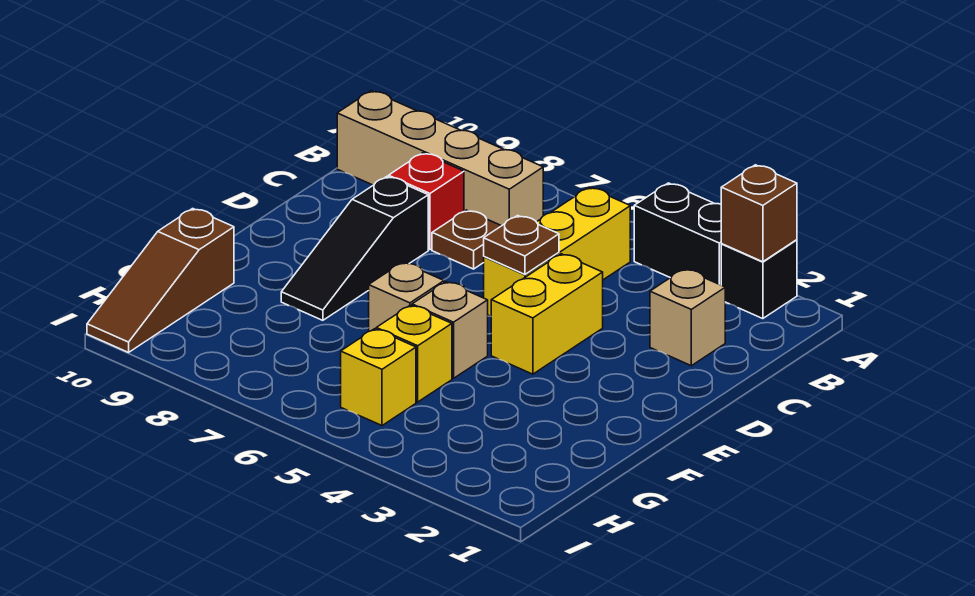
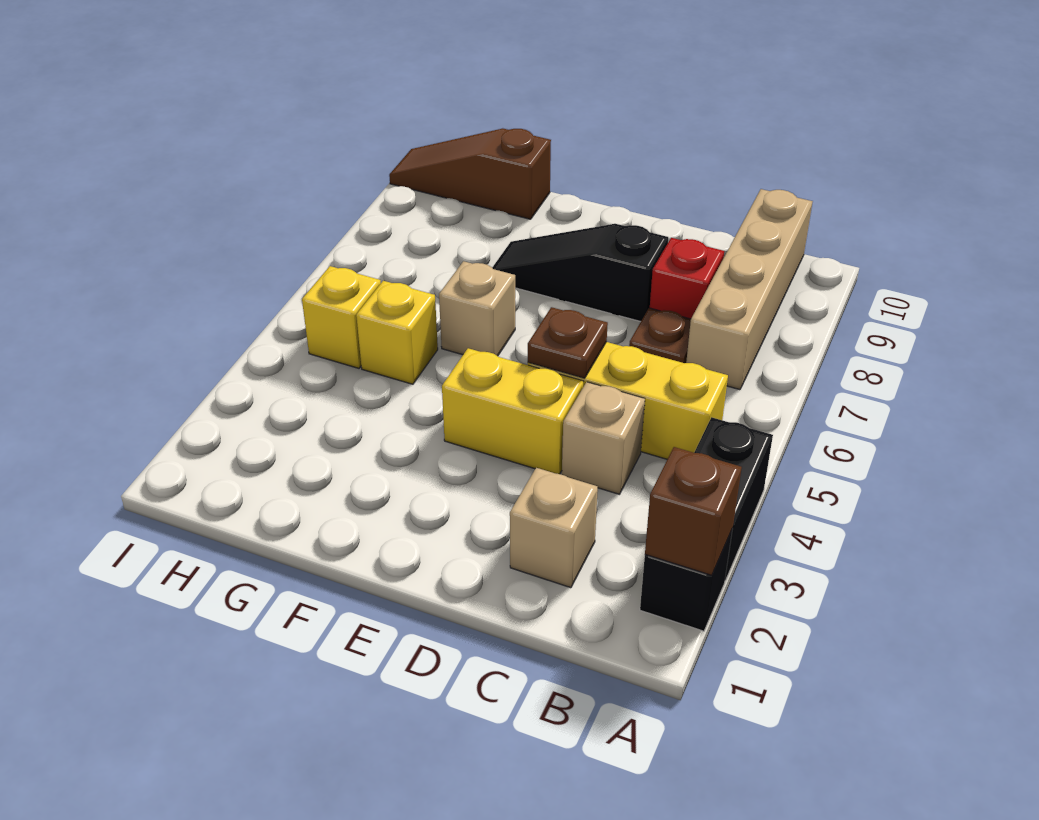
tan brick F5 level 1 -> tan brick C4 level 1

